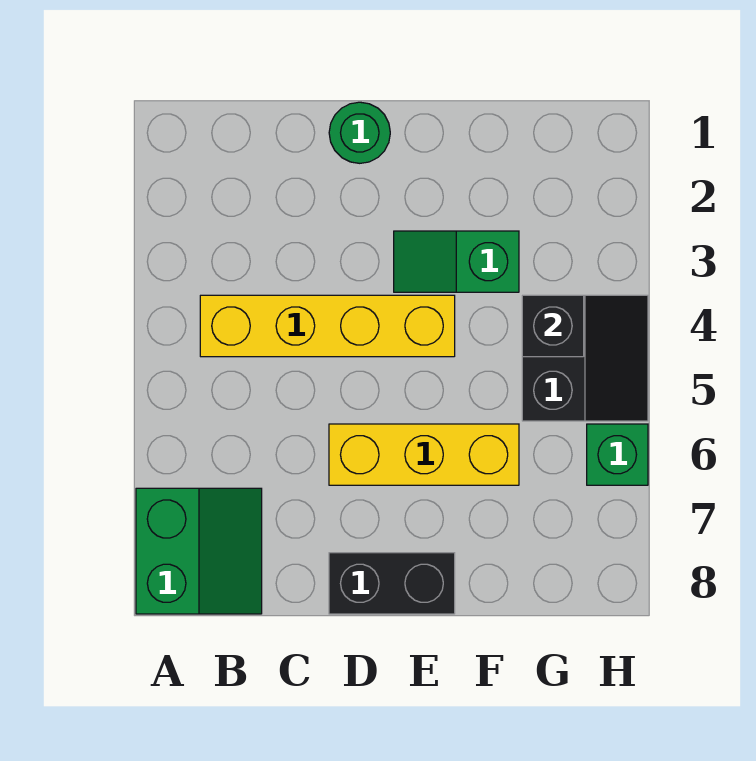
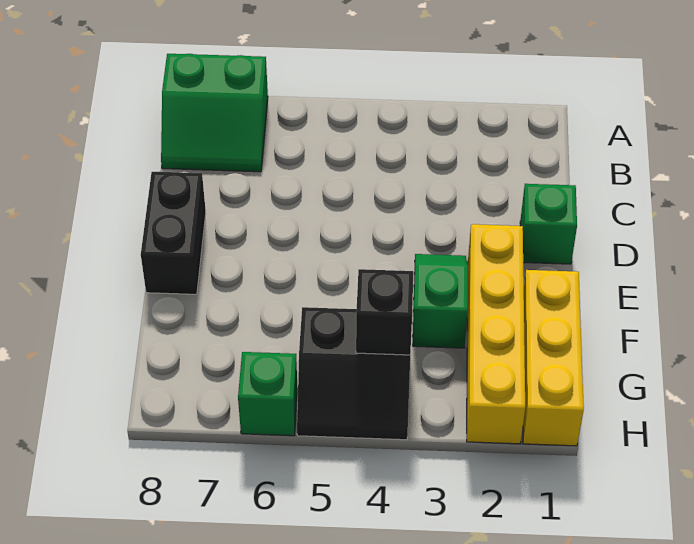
yellow brick B4:E4 level 1 -> yellow brick E2:H2 level 1
green round brick D1 level 1 -> green brick D1 level 1
yellow brick D6:F6 level 1 -> yellow brick F1:H1 level 1

